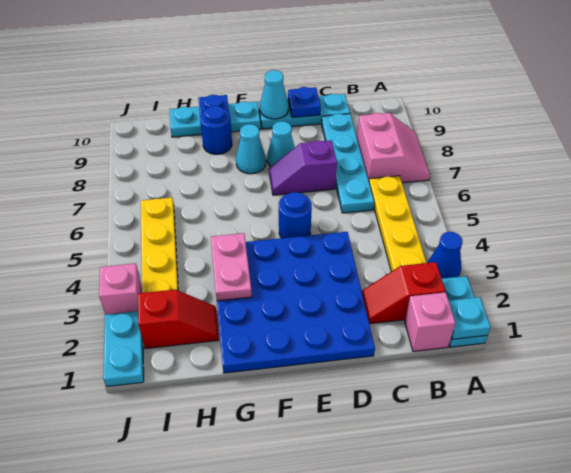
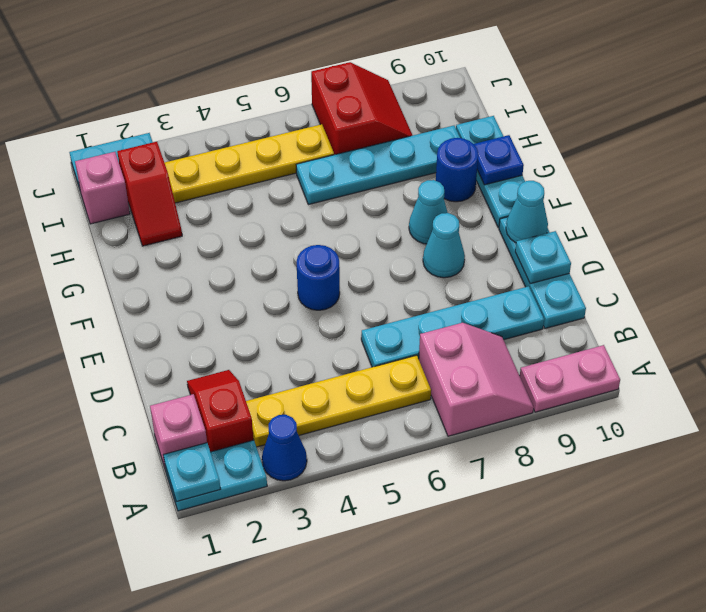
pink slope A7:B8 level 1 top B -> pink slope A7:B8 level 1 top 7
blue plate D1:G4 level 1 -> none
purple slope D7:E7 level 1 top D -> none
blue plate D10 level 2 -> cyan plate D10 level 2
pink plate G3:G4 level 2 -> pink plate A9:A10 level 1
none -> cyan plate H6:H9 level 1
none -> red slope I7:J8 level 1 top 7
pink brick J3 level 1 -> pink brick I1 level 1

